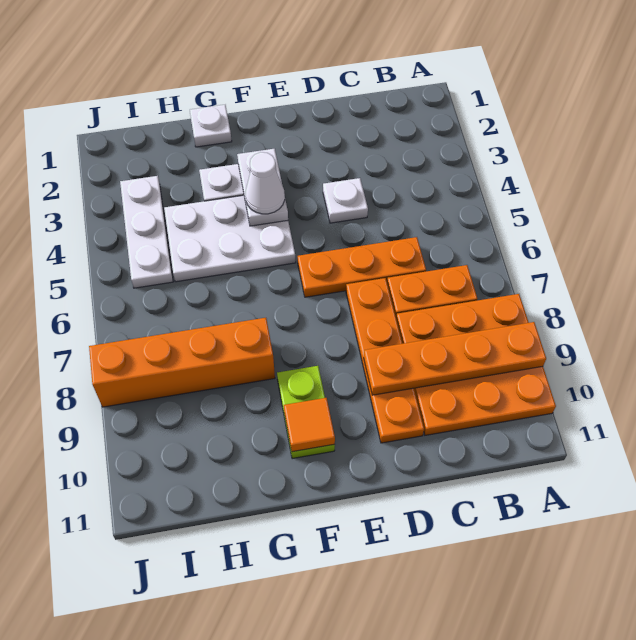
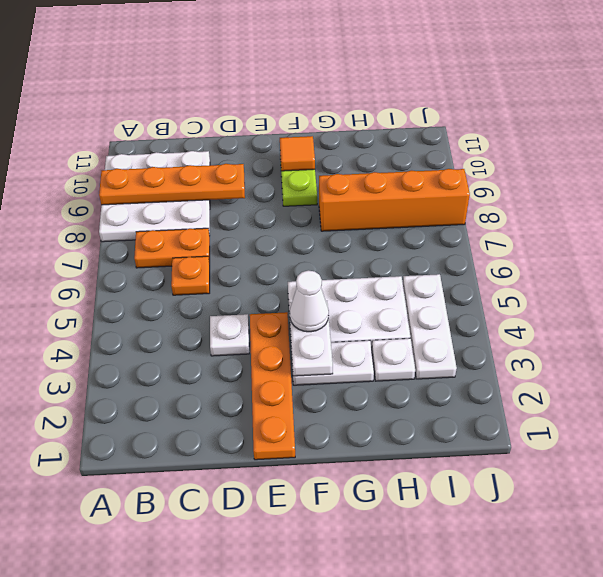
orange plate A8:C10 level 1 -> white plate A8:C10 level 1
orange plate C6:E6 level 1 -> orange plate C6 level 1
orange plate D7:D10 level 1 -> orange plate E1:E4 level 1
white plate G1 level 1 -> white plate H3 level 1

